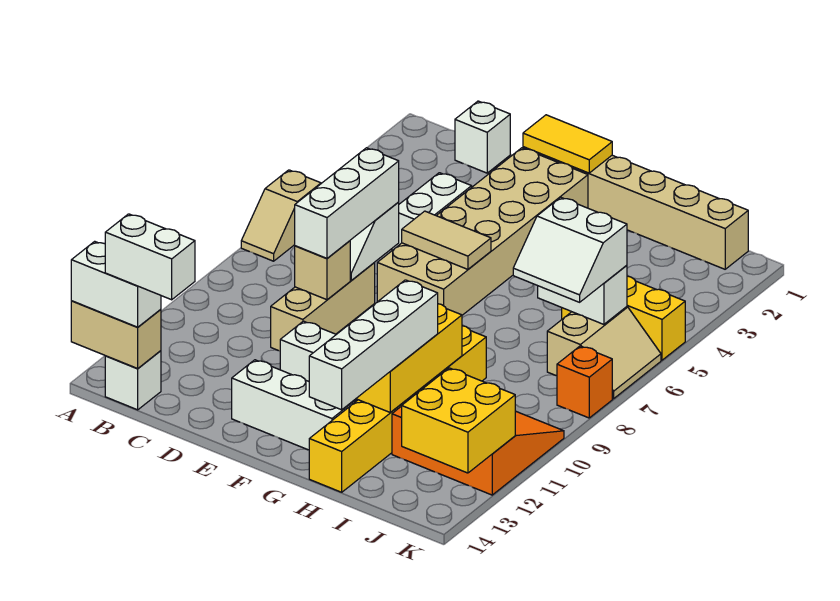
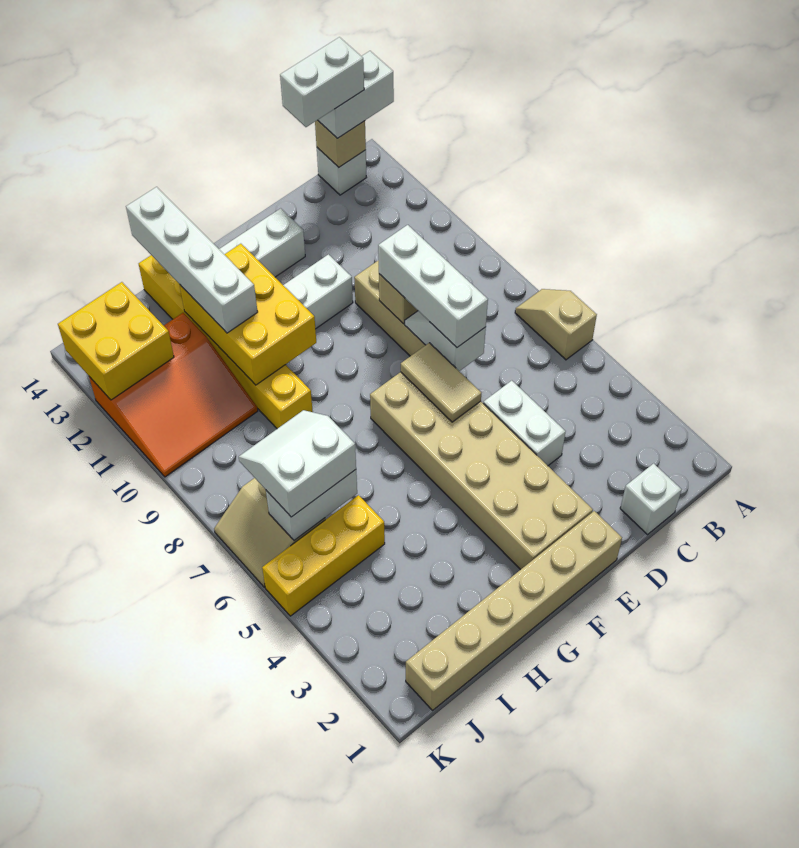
tan brick A14:B14 level 2 -> tan brick B14 level 2
yellow tile E1:F1 level 2 -> none
tan tile E6:F6 level 2 -> tan tile E6:E7 level 2
orange brick K8 level 1 -> none

